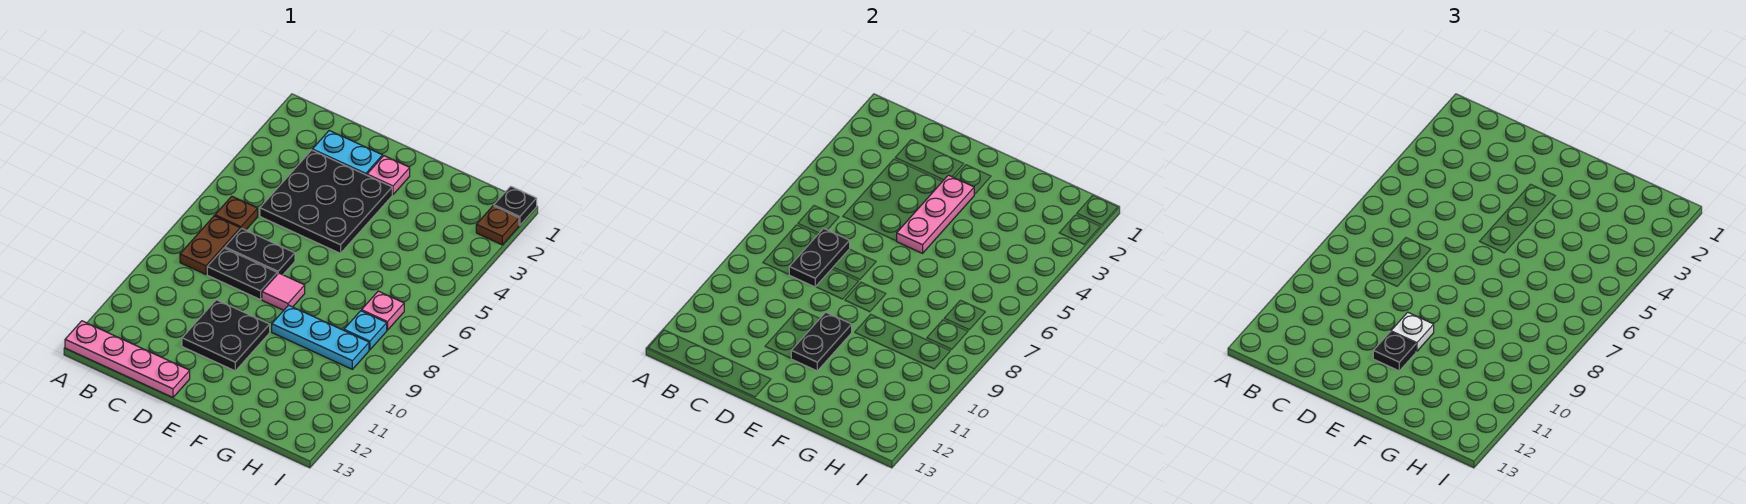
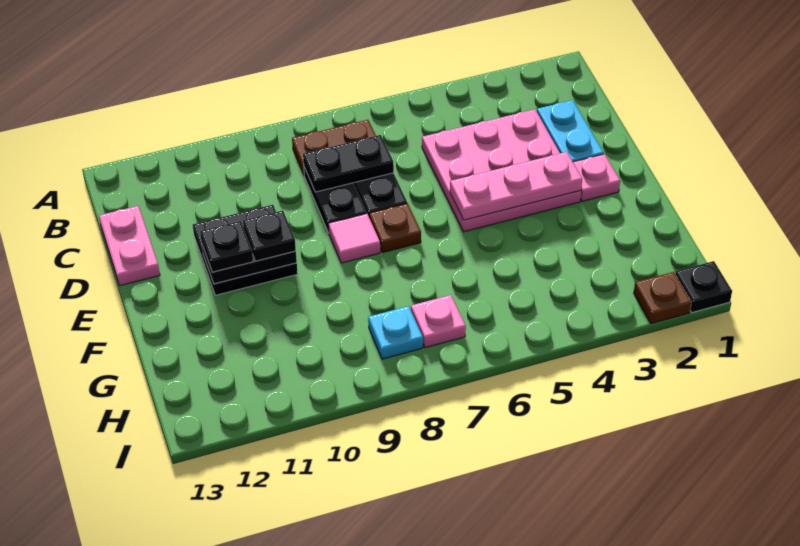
pink plate A13:D13 level 1 -> pink plate C13:D13 level 1
brown plate B6 level 1 -> brown plate E7 level 1
black plate C3:E5 level 1 -> pink plate C3:E5 level 1
white plate E10 level 3 -> black plate E10 level 3
cyan plate F9:H9 level 1 -> none

